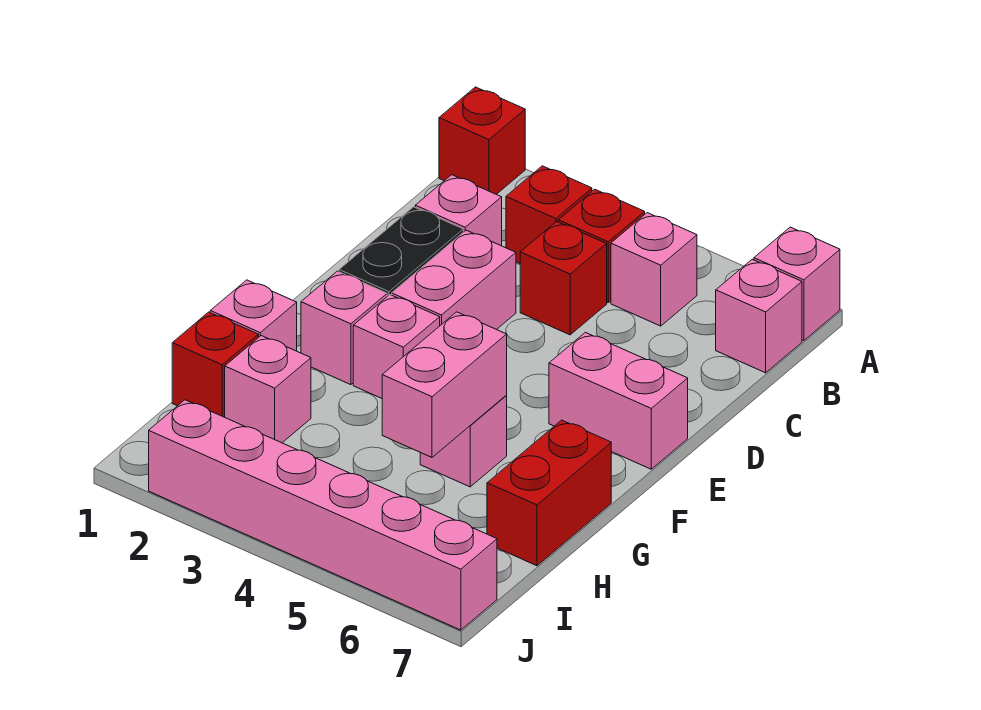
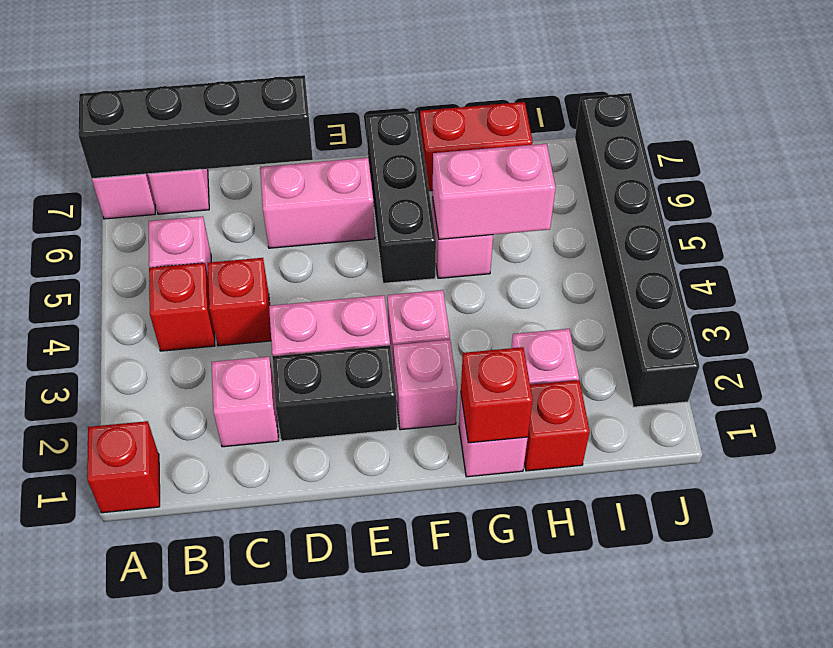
none -> black brick A7:D7 level 2
red brick B3 level 1 -> red brick G1 level 2
pink brick E6:E7 level 1 -> pink brick D6:E6 level 1
none -> black brick F5:F7 level 1
pink brick J2:J7 level 1 -> black brick J2:J7 level 1

